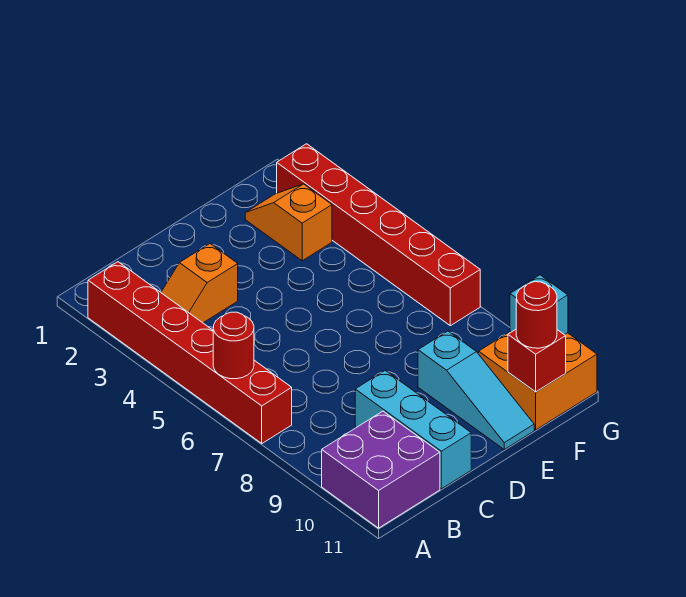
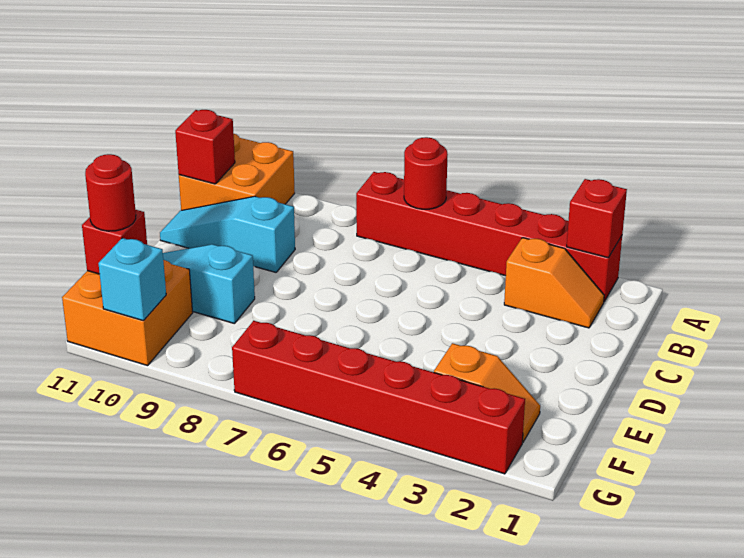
none -> red brick A2 level 2
purple brick A10:B11 level 1 -> orange brick A10:B11 level 1
orange slope B3:C3 level 1 top C -> orange slope B2:B3 level 1 top 3
none -> red brick B11 level 2
cyan brick C9:C11 level 1 -> cyan slope C9:C11 level 1 top 9

